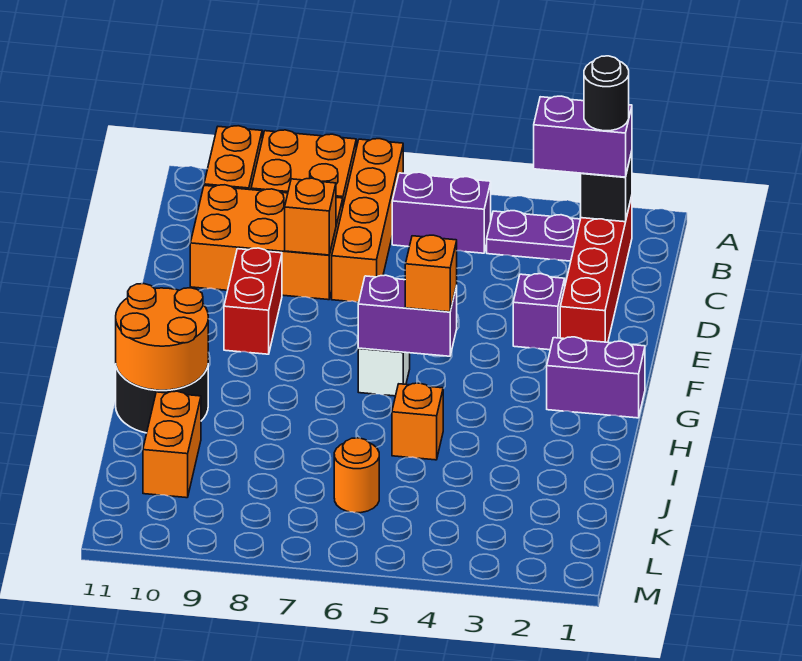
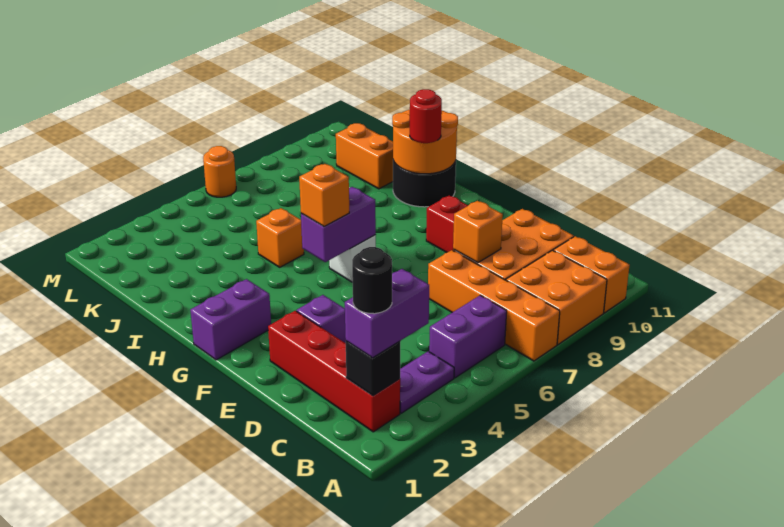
none -> red round brick H10 level 3
orange round brick K6 level 1 -> orange round brick M6 level 1

